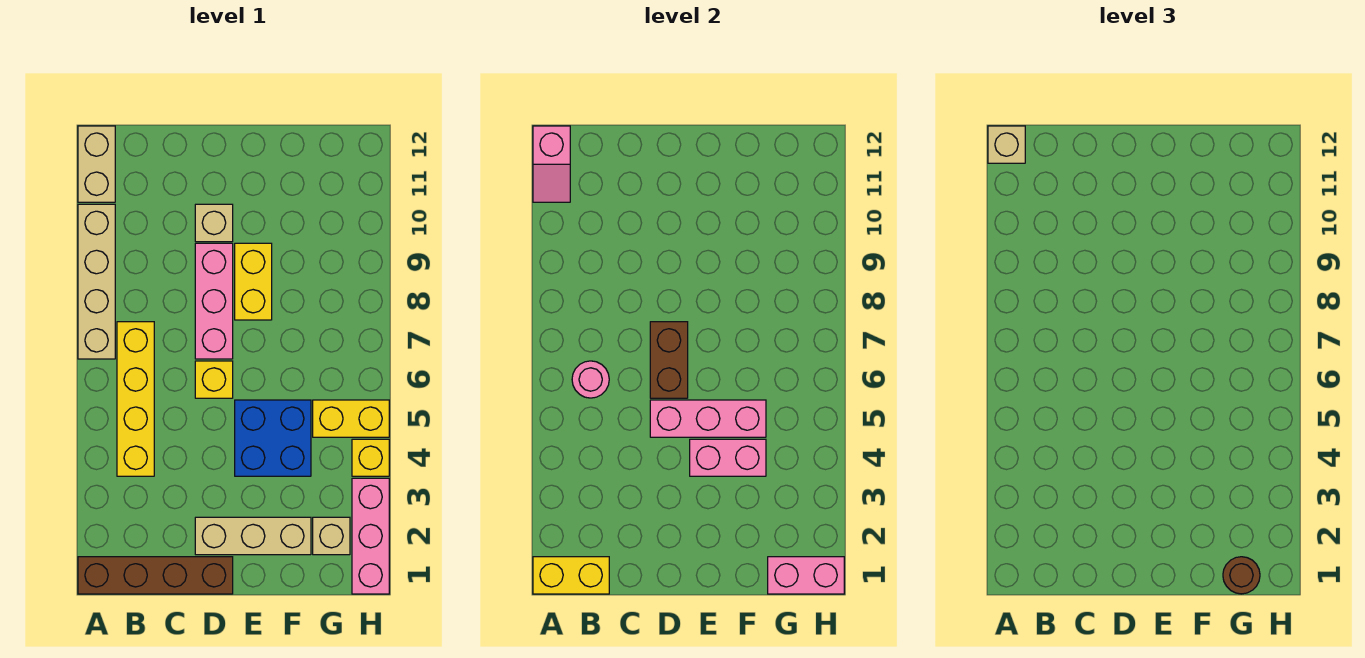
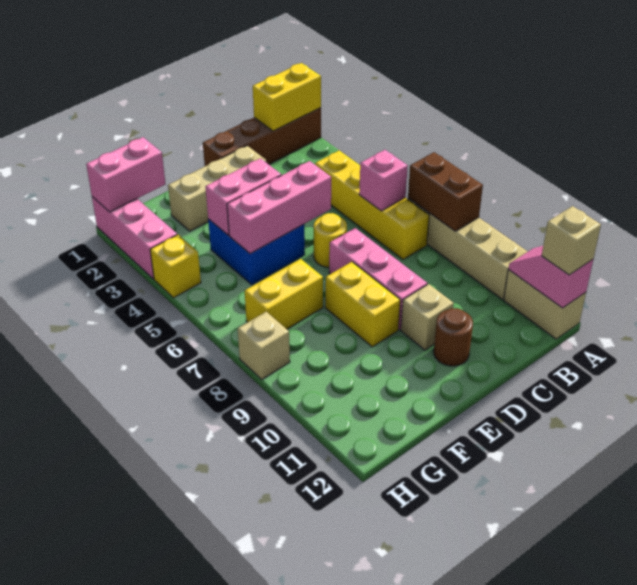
pink round brick B6 level 2 -> pink brick B6 level 2
yellow brick D6 level 1 -> yellow round brick D6 level 1
brown brick D6:D7 level 2 -> brown brick A7:A8 level 2
brown round brick G1 level 3 -> brown round brick D11 level 1
tan brick G2 level 1 -> tan brick H8 level 1
yellow brick G5:H5 level 1 -> yellow brick F7:G7 level 1

